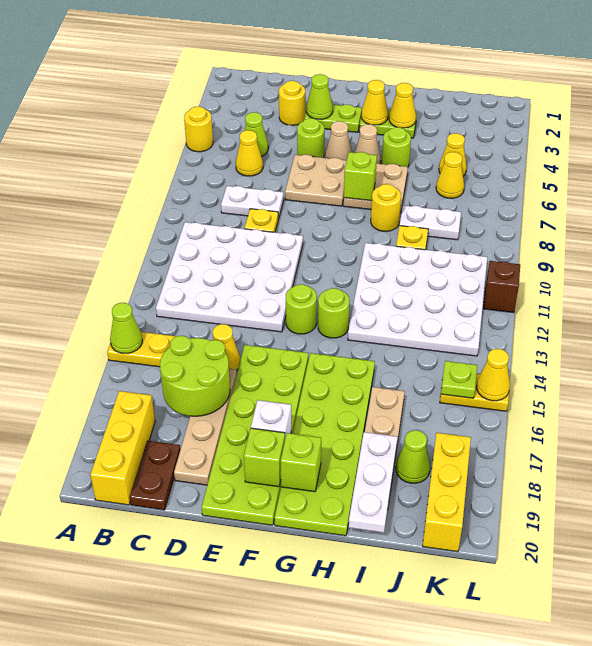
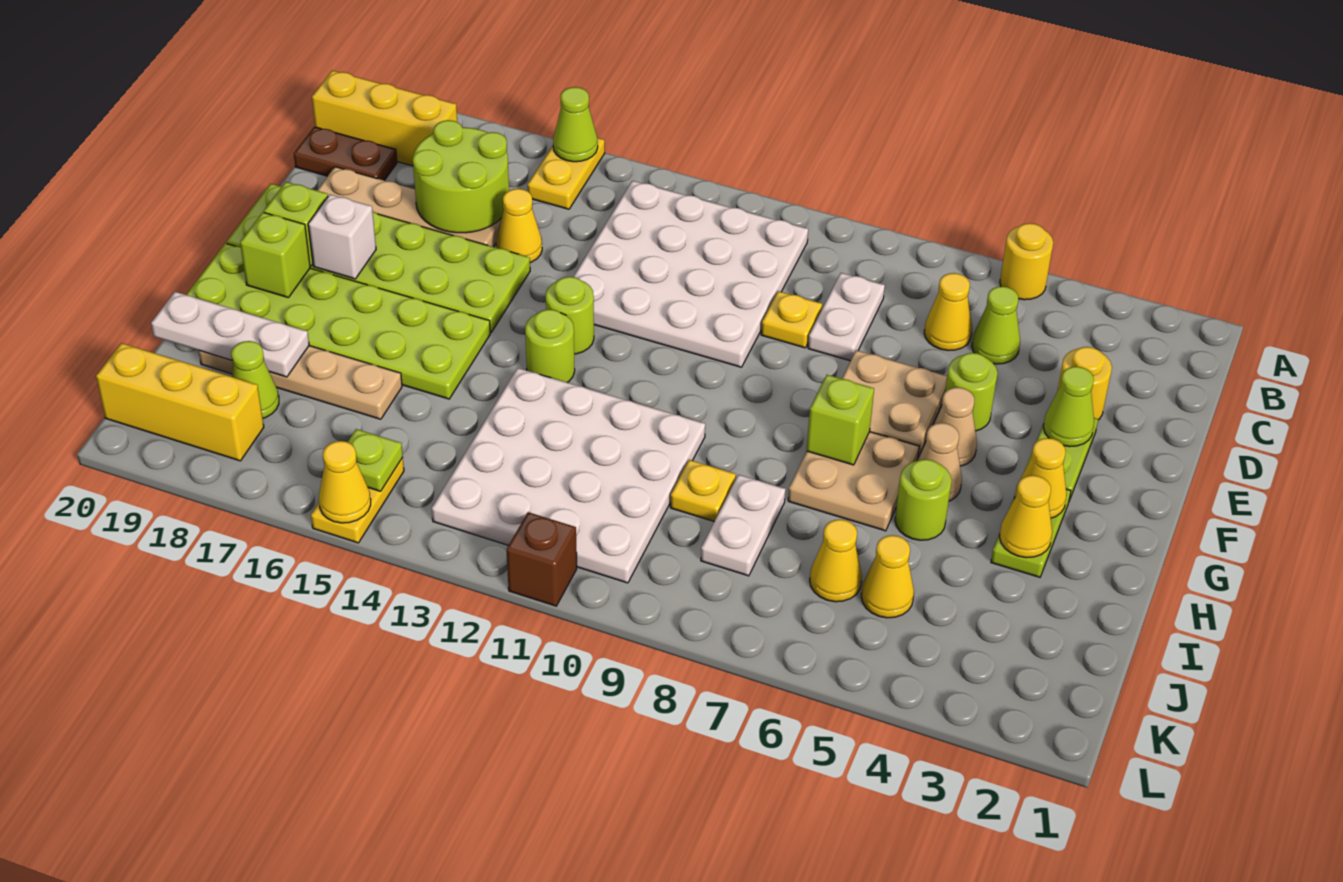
yellow round brick H8 level 1 -> none

